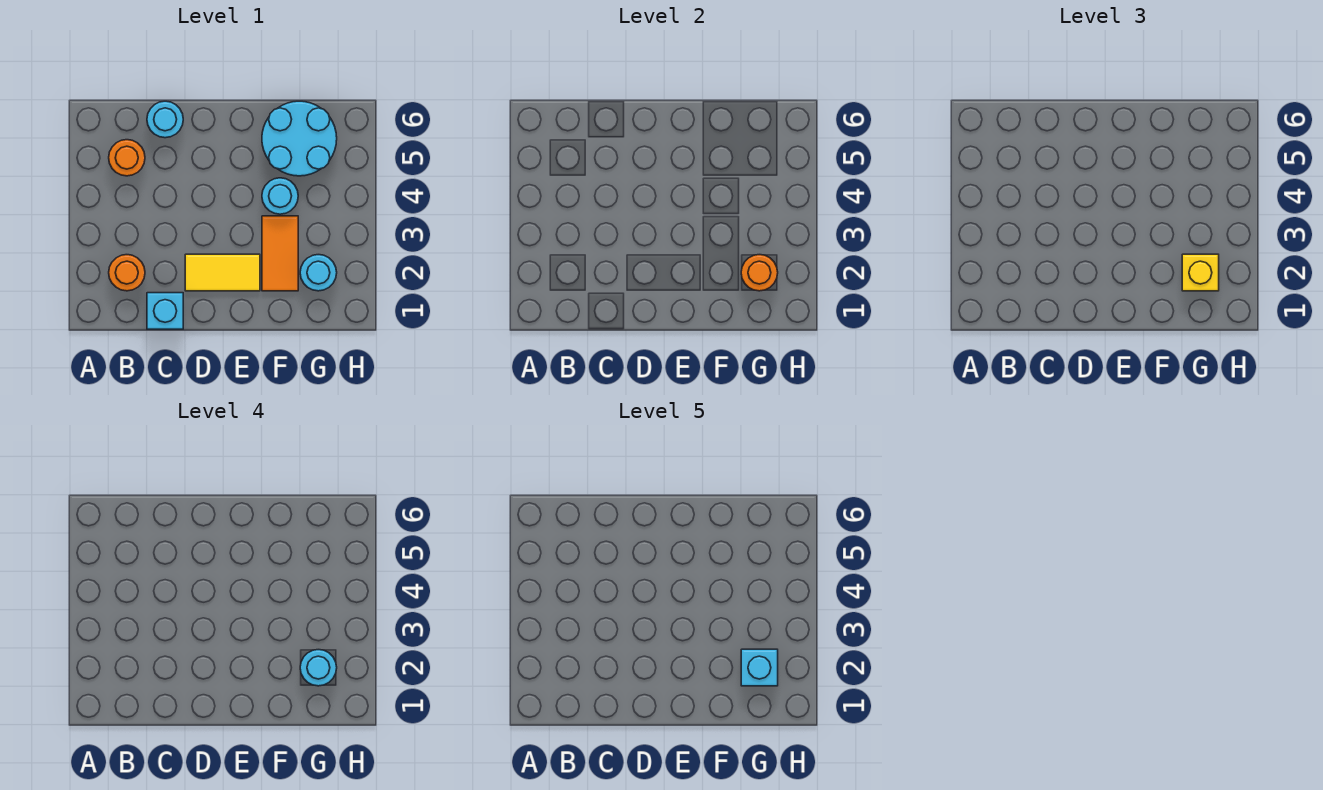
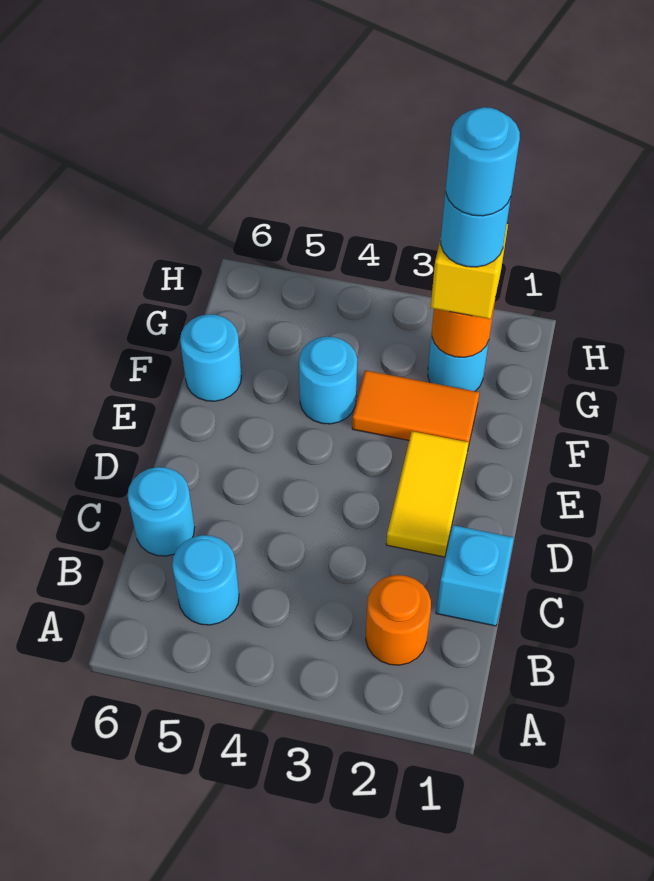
orange round brick B5 level 1 -> cyan round brick B5 level 1
cyan round brick F5:G6 level 1 -> cyan round brick F6 level 1
cyan brick G2 level 5 -> cyan round brick G2 level 5

